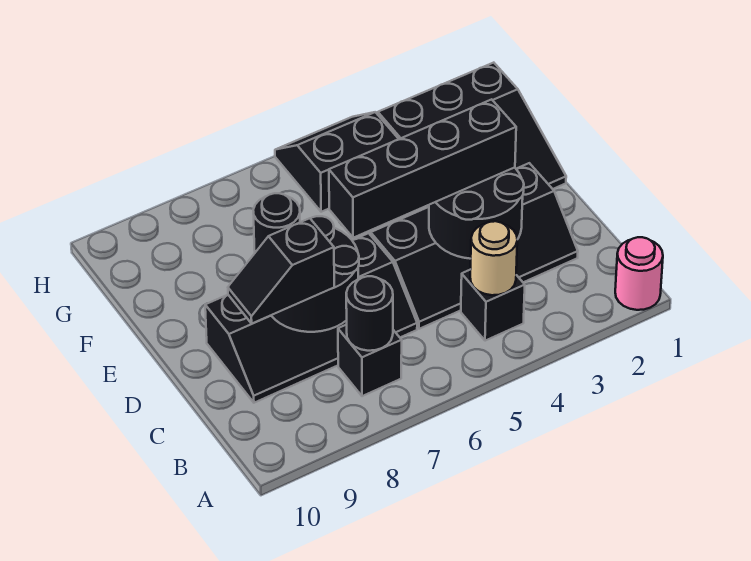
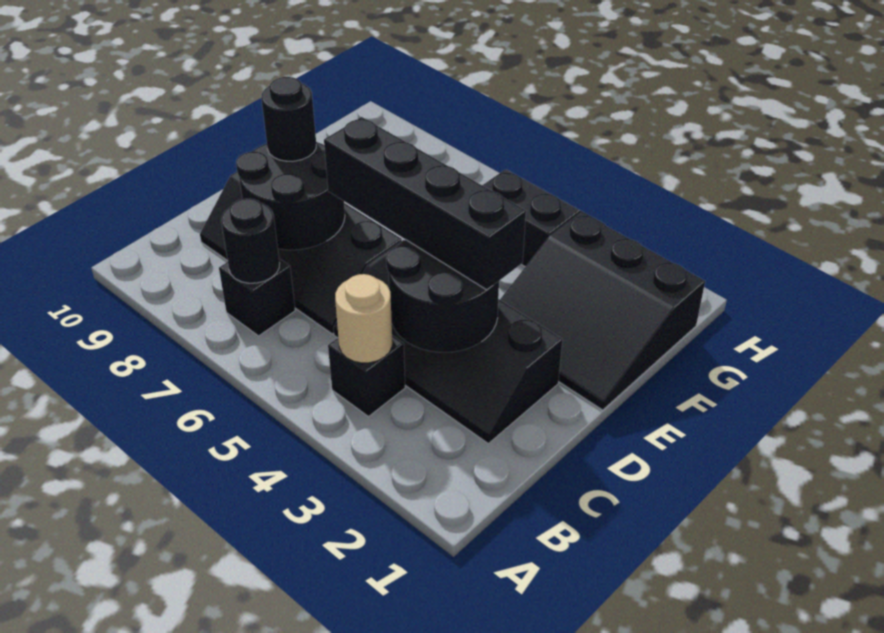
pink round brick A1 level 1 -> none
black slope C8:C9 level 3 top 8 -> none

